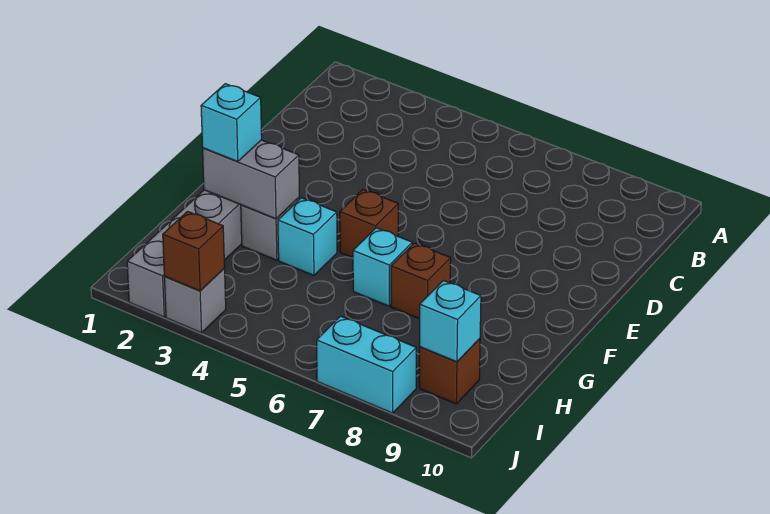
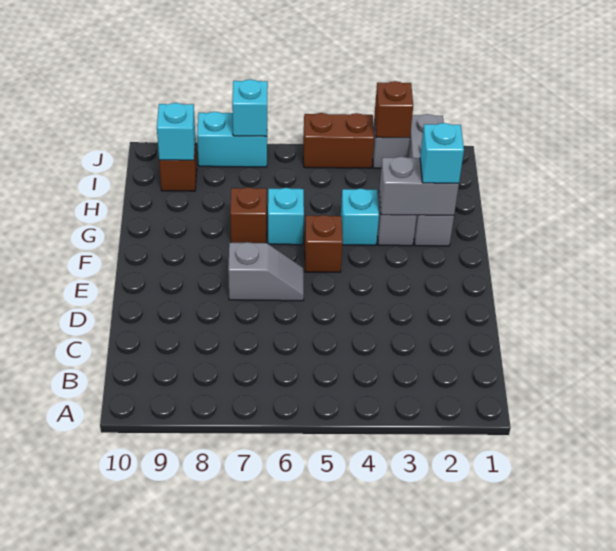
none -> grey slope E6:E7 level 1 top 7
none -> brown brick J4:J5 level 1
none -> cyan brick J7 level 2

